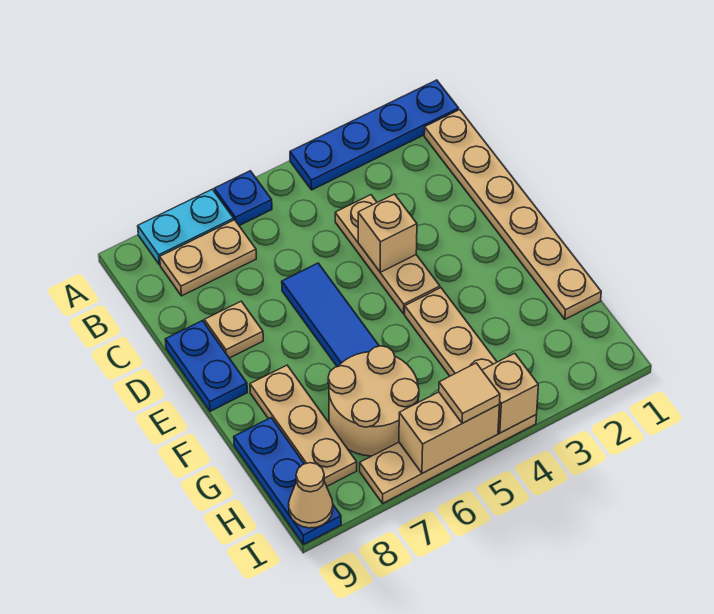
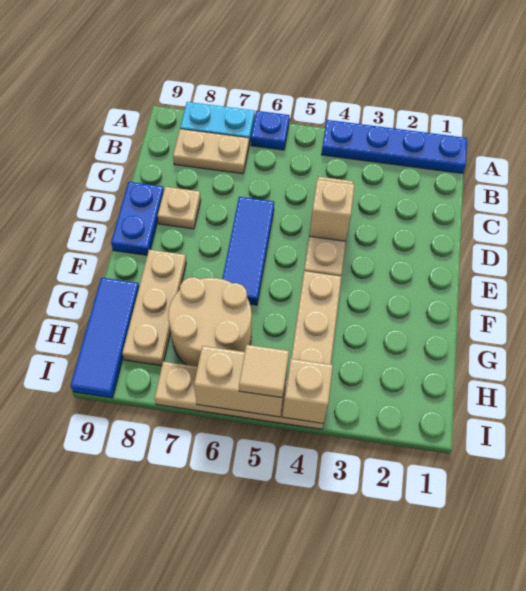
tan plate B1:G1 level 1 -> none
blue plate G9:I9 level 1 -> blue tile G9:I9 level 1
tan cone I9 level 2 -> none

